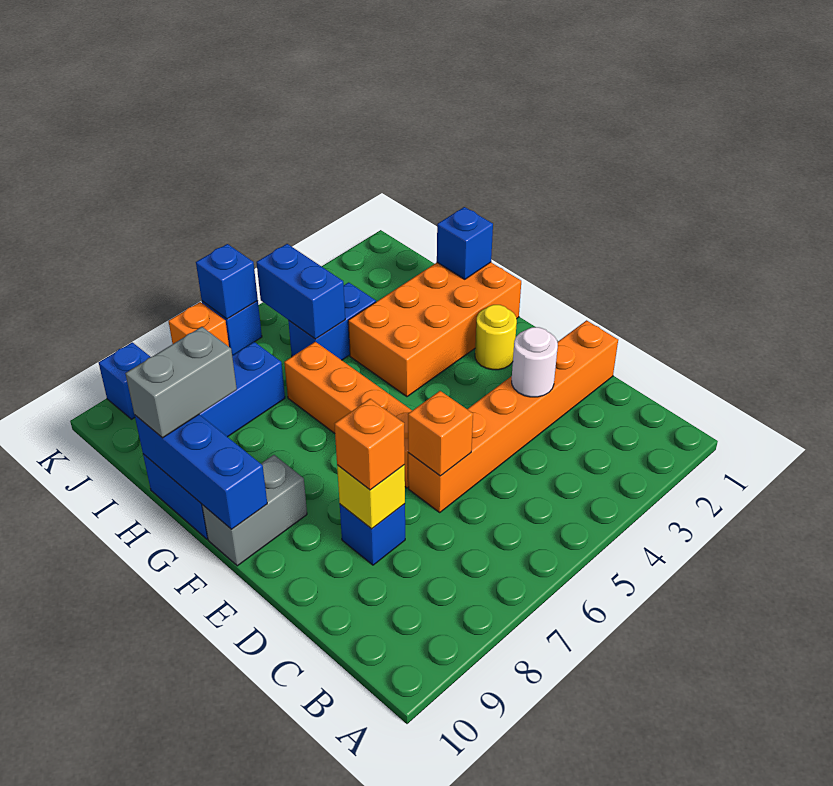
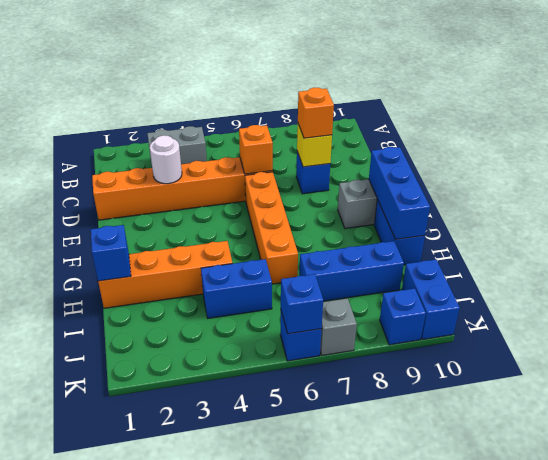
yellow round brick F2 level 1 -> none
orange brick G1:H4 level 1 -> orange brick H1:H4 level 1
grey brick H9:H10 level 3 -> grey brick B3:B4 level 1
blue brick I5:J5 level 2 -> blue brick J10:K10 level 1
orange brick K7 level 1 -> grey brick K7 level 1

